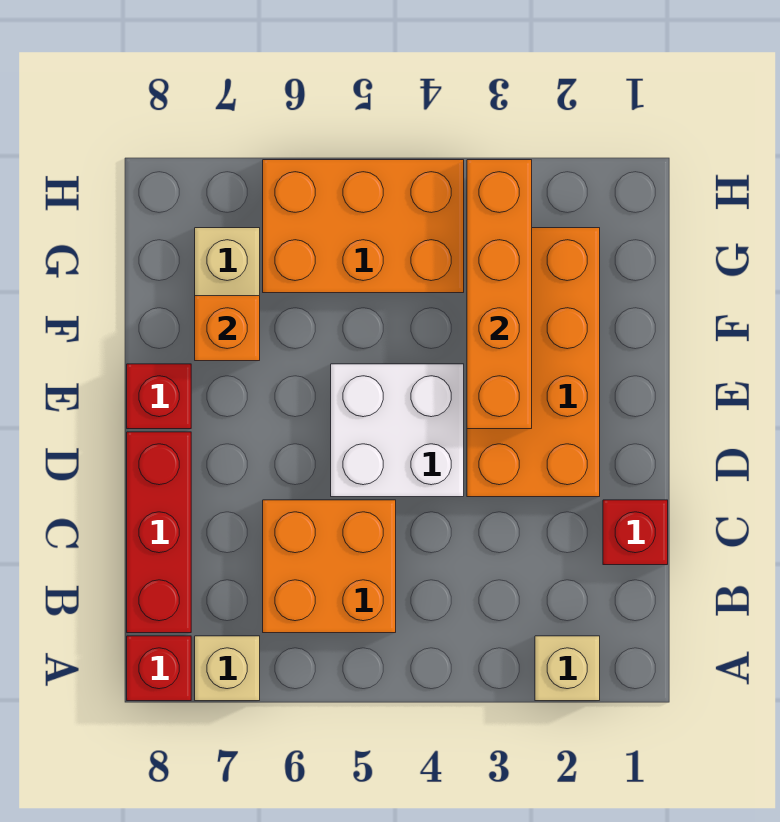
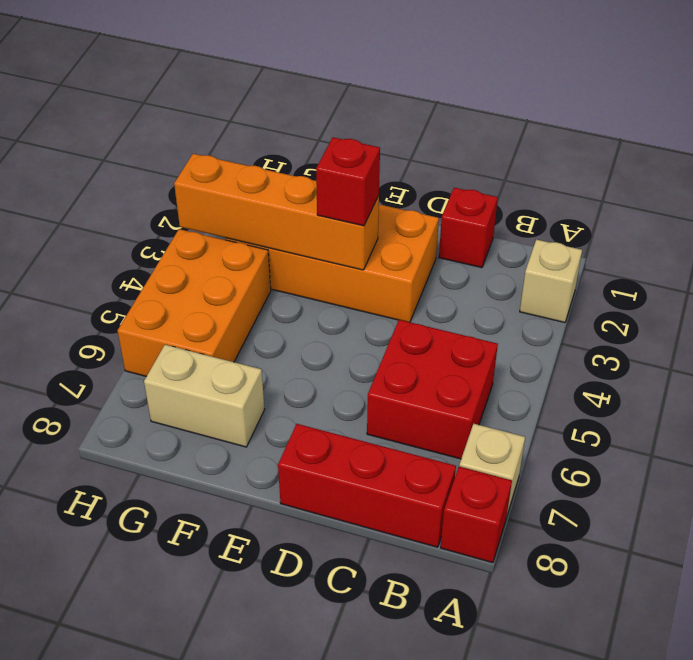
orange brick B5:C6 level 1 -> red brick B5:C6 level 1
white brick D4:E5 level 1 -> none
red brick E8 level 1 -> red brick E3 level 3
orange brick F7 level 2 -> none

